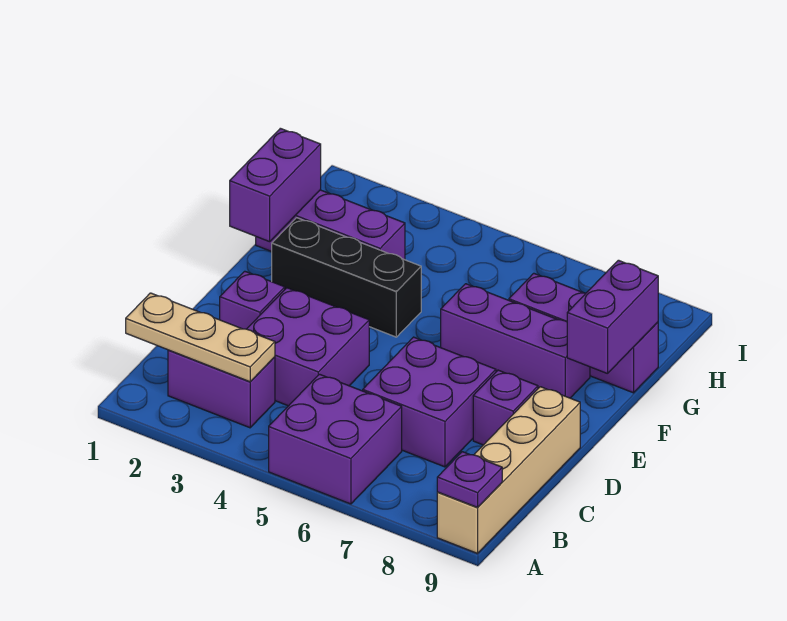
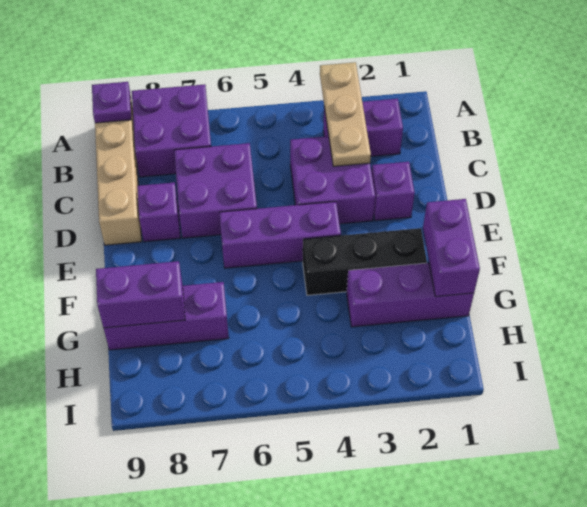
purple brick A5:B6 level 1 -> purple brick A7:B8 level 1
tan plate B1:B3 level 2 -> tan plate A3:C3 level 2
purple brick F6:F8 level 1 -> purple brick E4:E6 level 1
purple brick F9:G9 level 2 -> purple brick G8:G9 level 2

